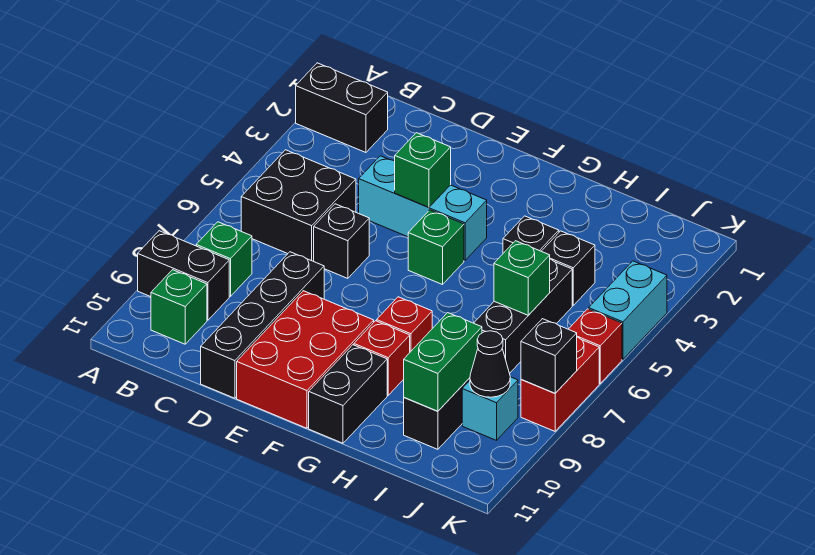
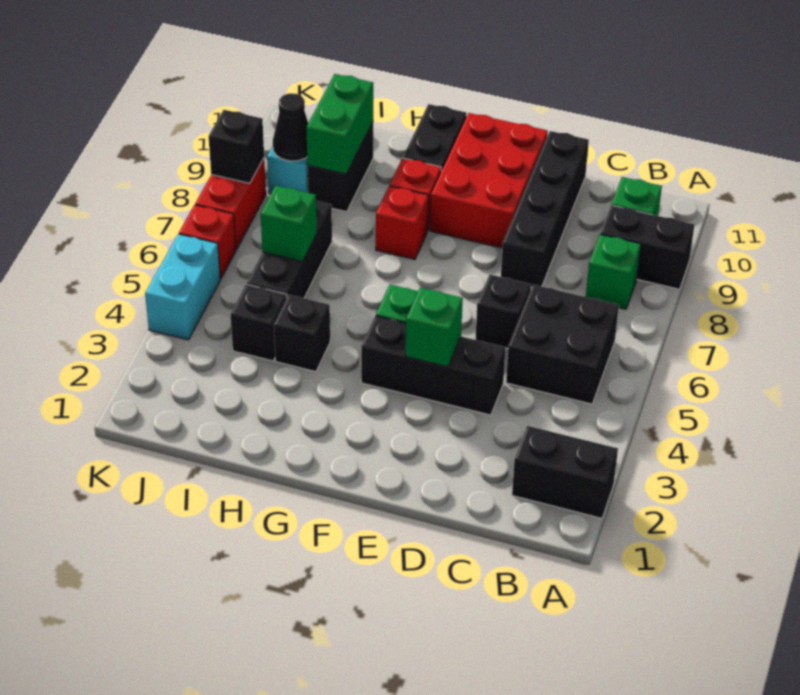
cyan brick D4:F4 level 1 -> black brick D4:F4 level 1

